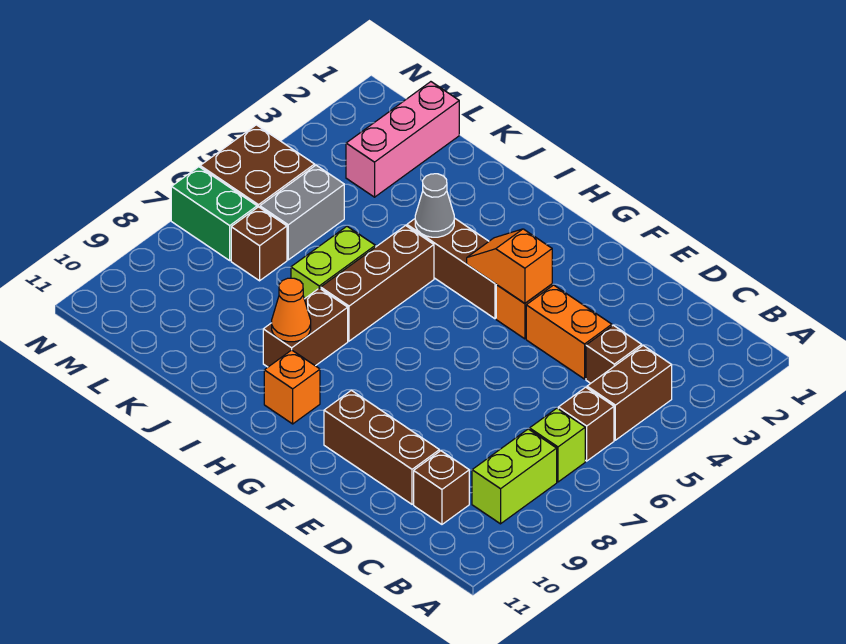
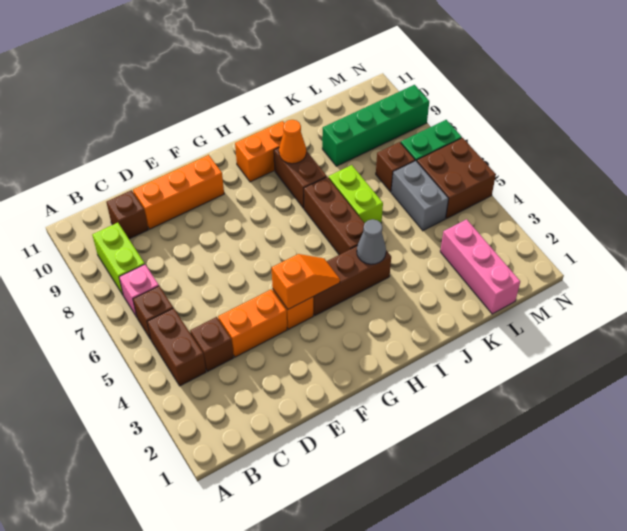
lime brick B7 level 1 -> pink brick B7 level 1
brown brick D10:F10 level 1 -> orange brick D10:F10 level 1
orange brick H10 level 1 -> orange brick H10:I10 level 1
none -> green brick K9:N9 level 1

